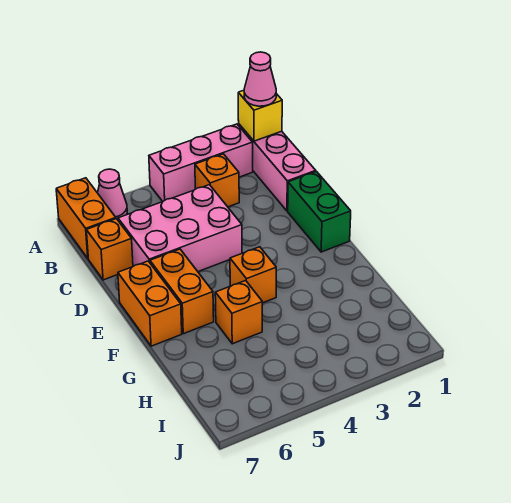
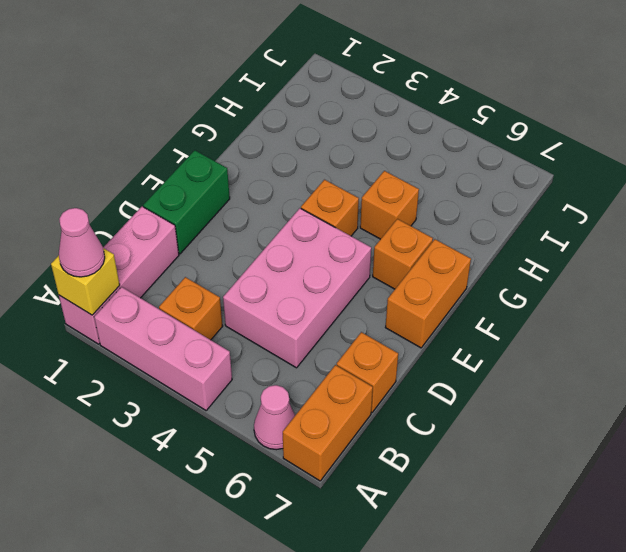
pink brick C4:D6 level 1 -> pink brick C4:E5 level 1
orange brick E6:F6 level 1 -> orange brick F6 level 1

